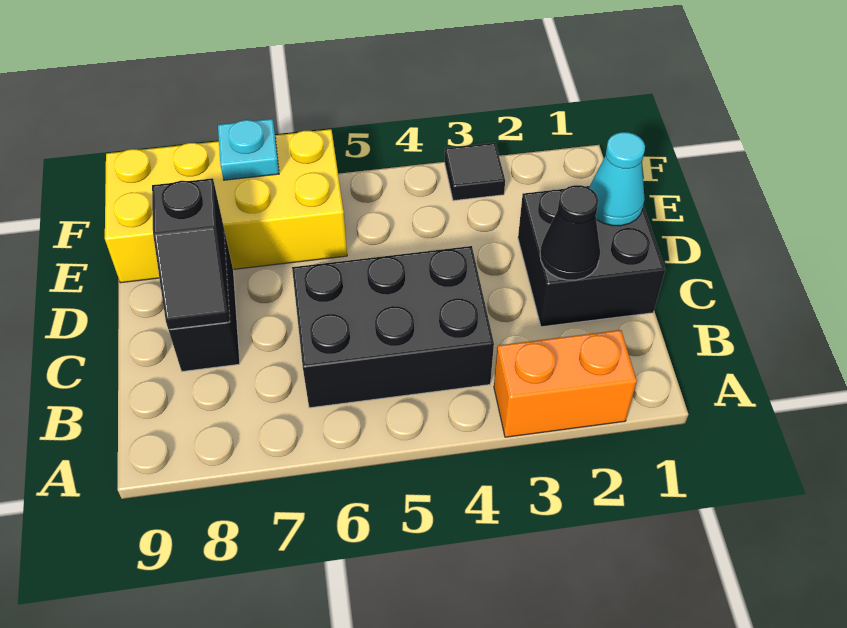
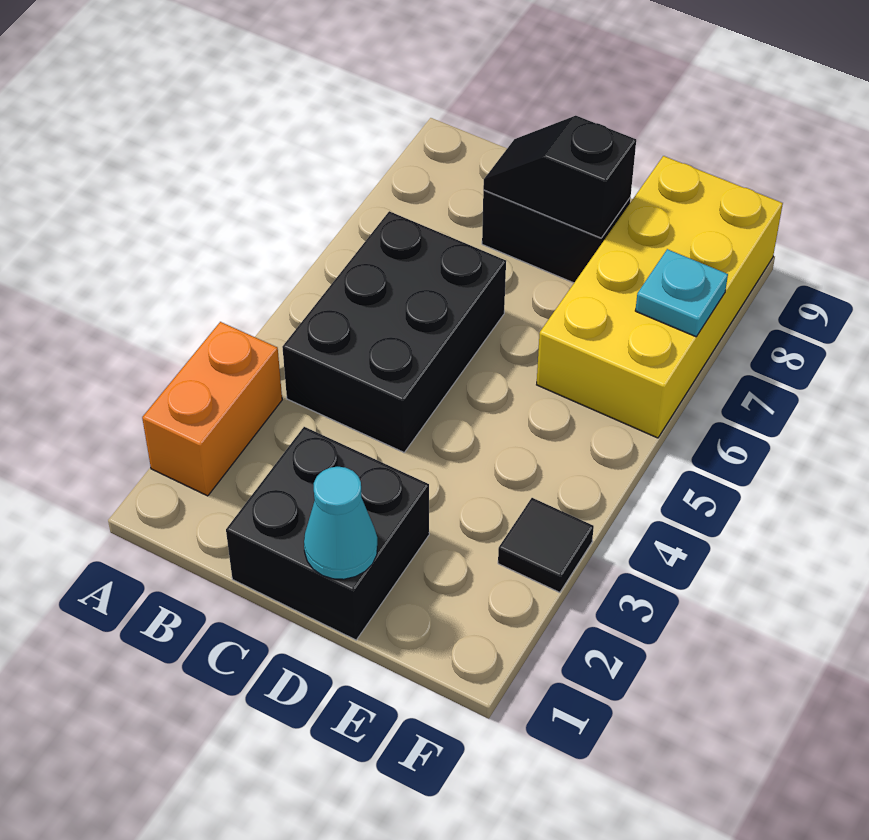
black cone C2 level 2 -> none

